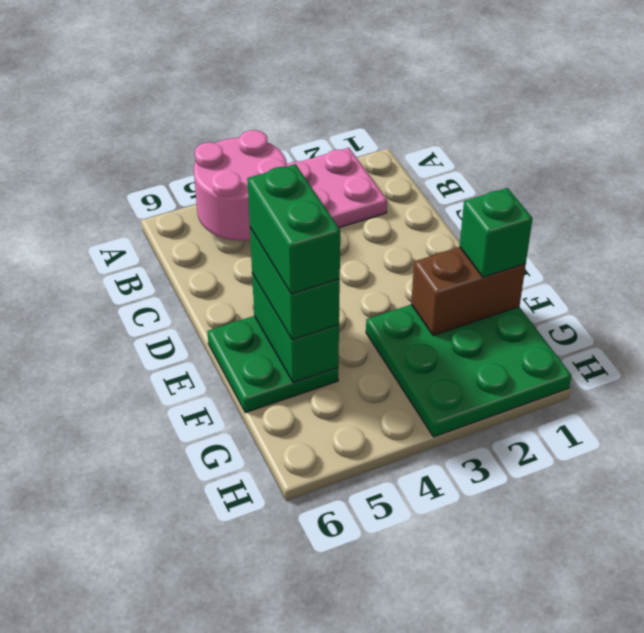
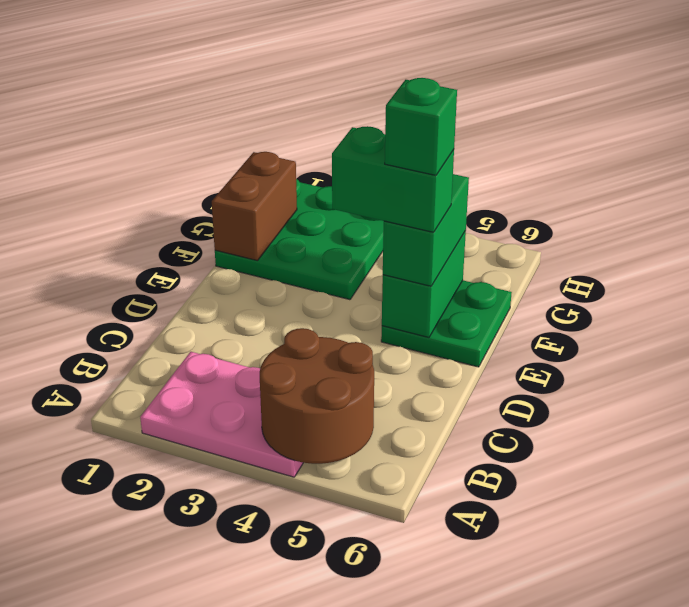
pink round brick A4:B5 level 2 -> brown round brick A4:B5 level 2
green brick E5:F5 level 4 -> green brick E4:E5 level 4
brown brick F1:F2 level 2 -> brown brick F1:G1 level 2
green brick F1 level 3 -> green brick E5 level 5

